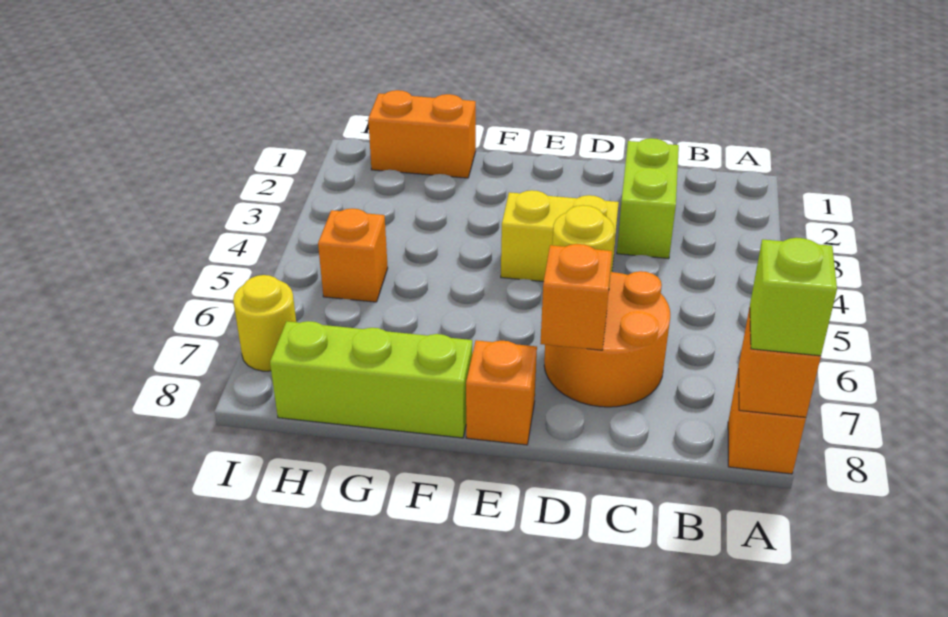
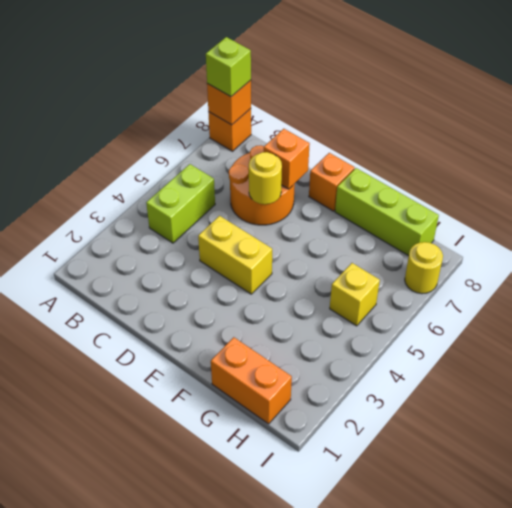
lime brick C2:C3 level 1 -> lime brick B4:B5 level 1
orange brick H5 level 1 -> yellow brick H5 level 1

